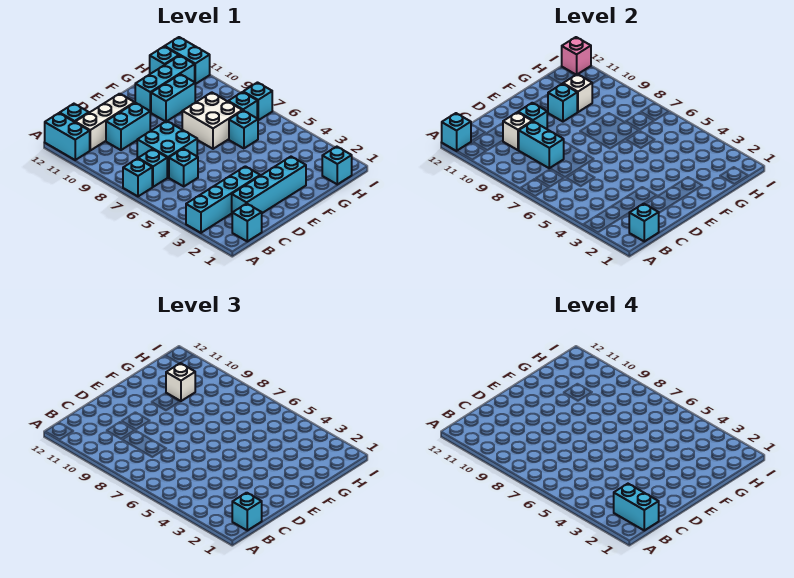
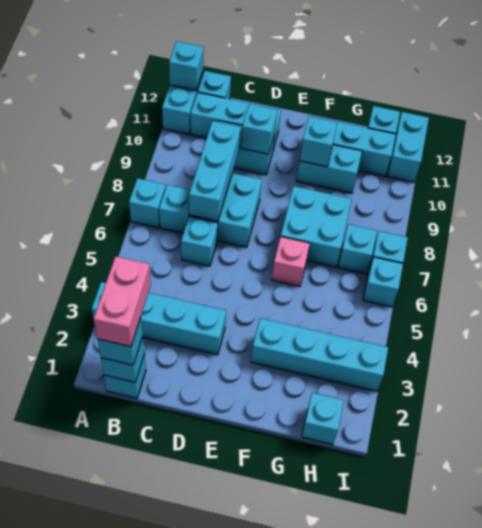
cyan brick B1:B2 level 4 -> pink brick B1:B2 level 4
white brick B11:D11 level 1 -> cyan brick B11:D11 level 1
cyan brick C2:F2 level 1 -> cyan brick F3:I3 level 1
cyan brick C8:C9 level 2 -> cyan brick C7:C9 level 2
white brick C10 level 2 -> none
white brick F7:G8 level 1 -> cyan brick F7:G8 level 1
cyan brick G6 level 1 -> cyan brick I6 level 1
white brick G10 level 2 -> none
white brick G10 level 3 -> none
pink brick I12 level 2 -> pink brick F6 level 1

